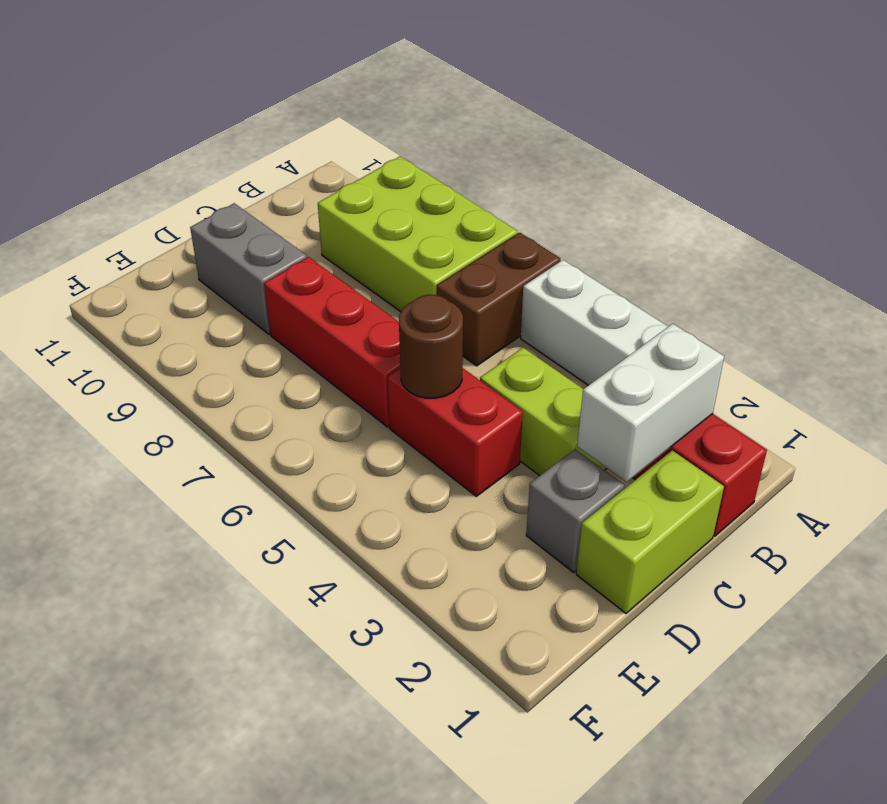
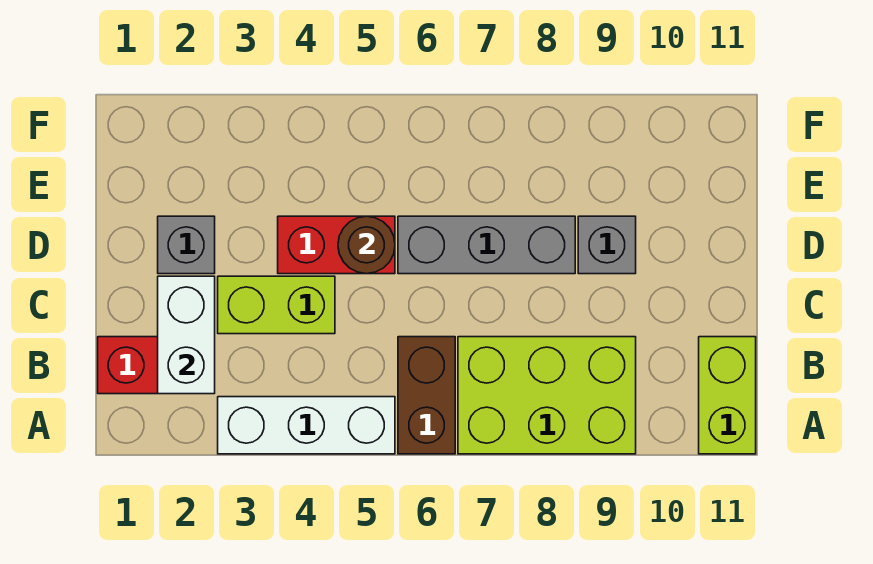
lime brick C1:D1 level 1 -> lime brick A11:B11 level 1
red brick D6:D8 level 1 -> grey brick D6:D8 level 1
grey brick D9:D10 level 1 -> grey brick D9 level 1

